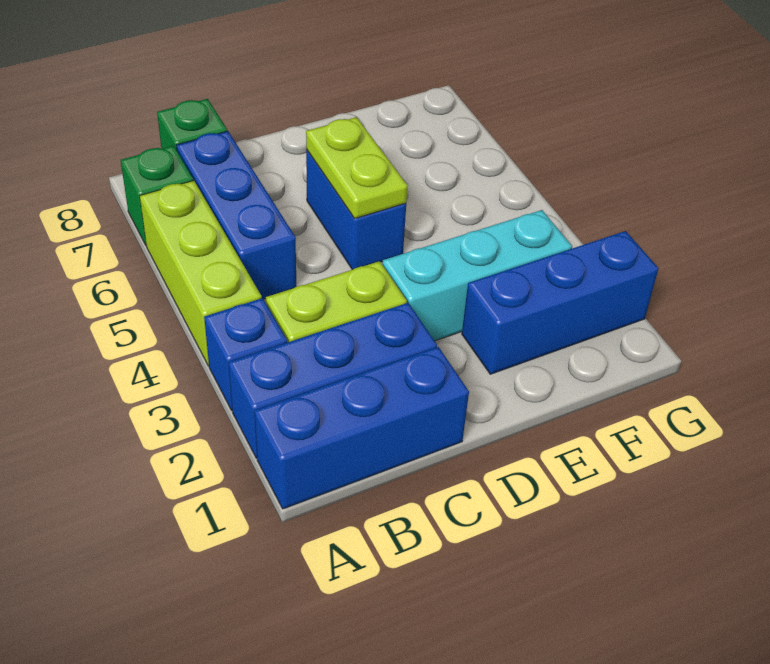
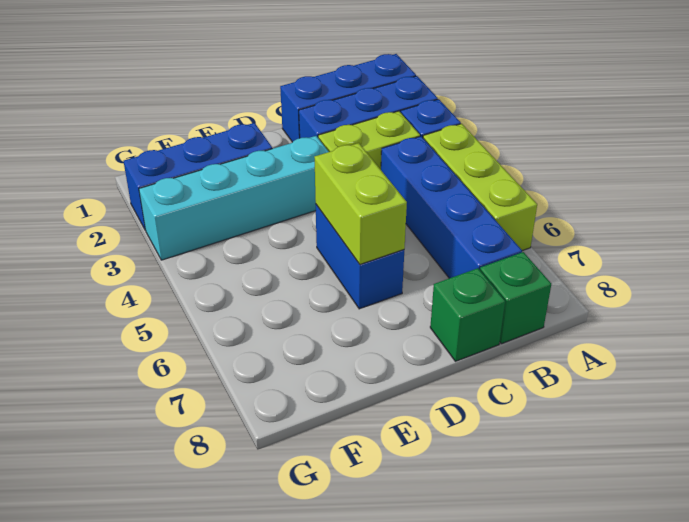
green brick A7 level 1 -> green brick C8 level 1
blue brick B5:B7 level 1 -> blue brick B4:B7 level 1
cyan brick D3:F3 level 1 -> cyan brick D3:G3 level 1
lime plate D5:D6 level 2 -> lime brick D5:D6 level 2

